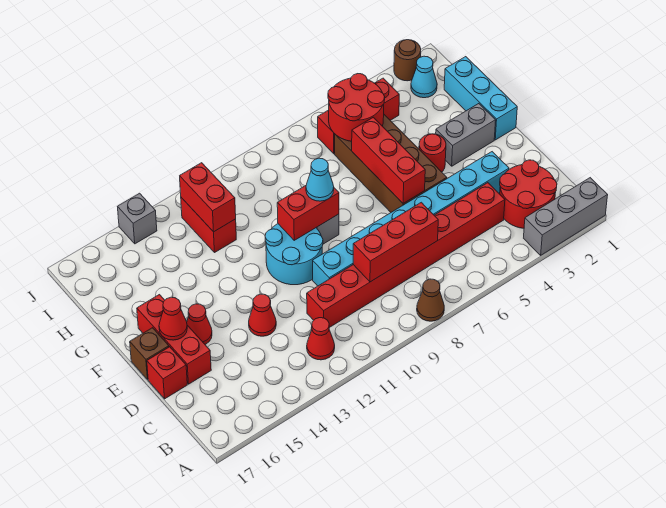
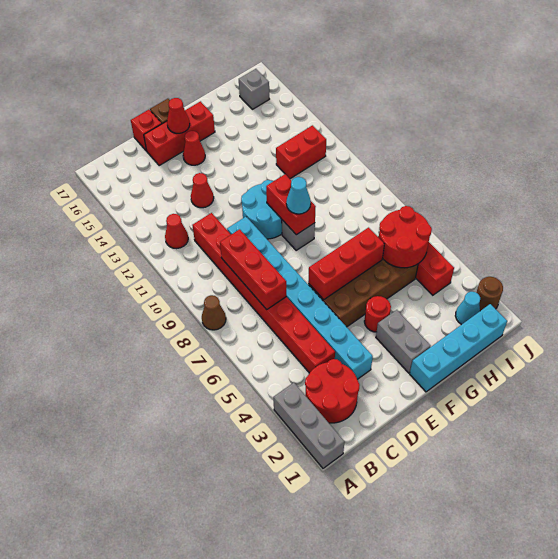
cyan brick F1:H1 level 1 -> cyan brick F1:I1 level 1
red brick H12:I12 level 2 -> none
grey brick J14 level 1 -> grey brick I16 level 1

